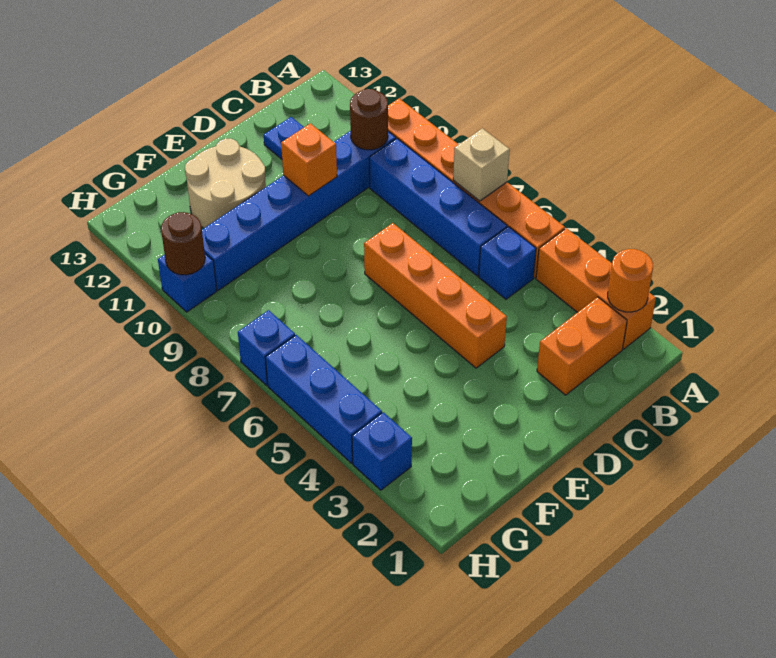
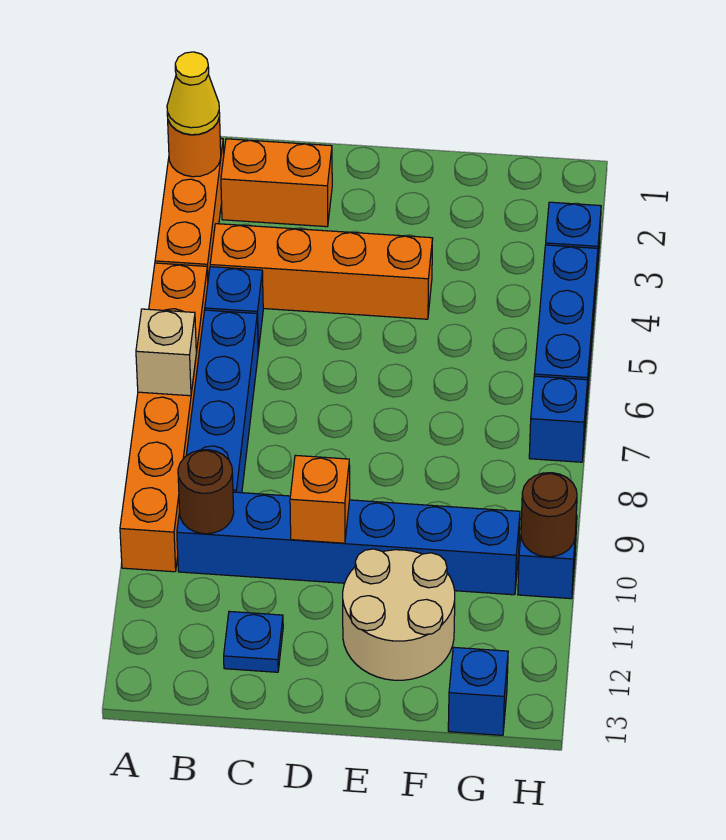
none -> yellow cone A2 level 3
orange brick D4:D7 level 1 -> orange brick B4:E4 level 1
none -> blue brick G13 level 1

